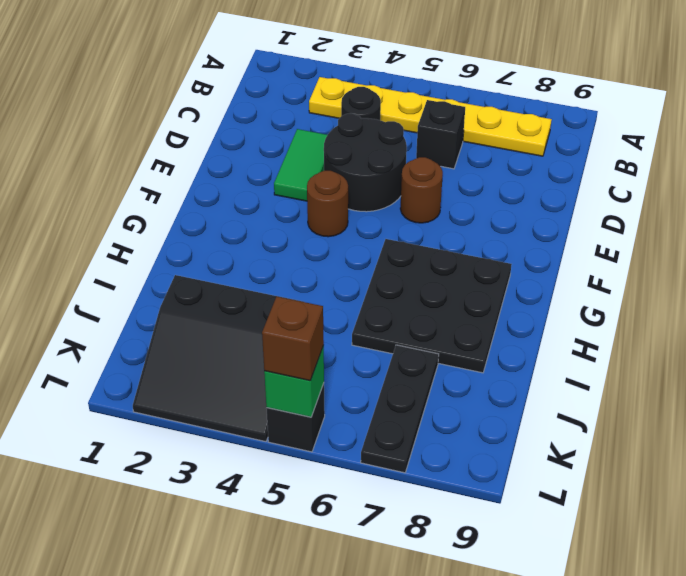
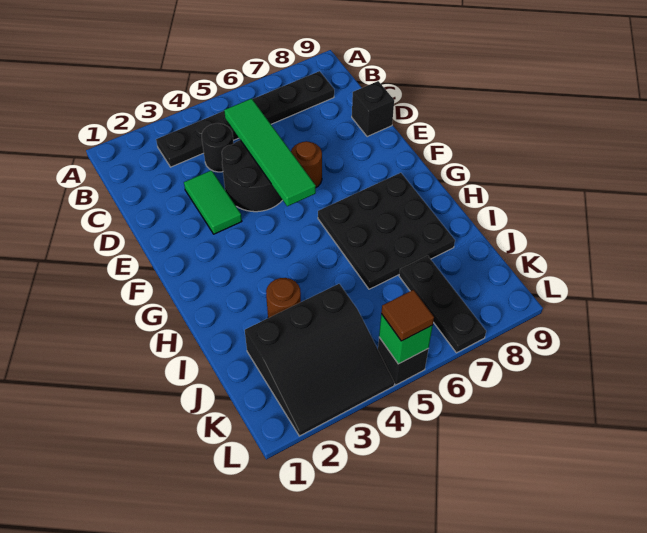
yellow plate B3:B8 level 1 -> black plate B3:B8 level 1
none -> green tile C5:F5 level 2
black brick C6 level 1 -> black brick D9 level 1
brown round brick F4 level 1 -> brown round brick I3 level 1
brown brick L5 level 3 -> brown tile L5 level 3

